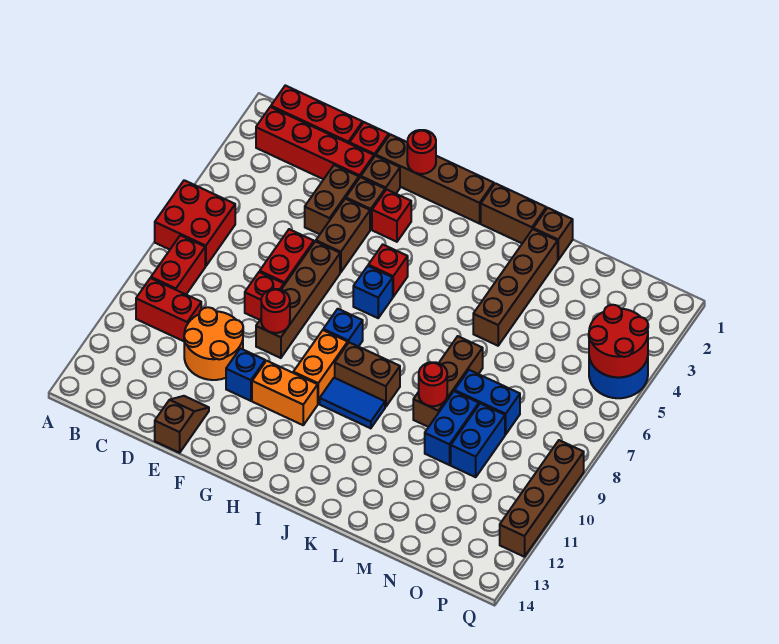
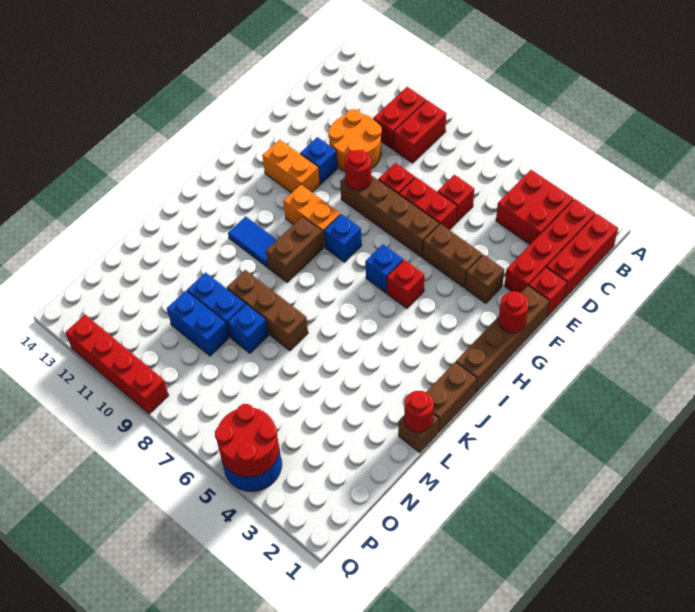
red brick A6:B7 level 1 -> red brick B3:C4 level 1
red brick B8:B9 level 1 -> red brick B9:C9 level 1
brown brick E3:E4 level 1 -> none
brown slope E13:E14 level 1 top 14 -> none
brown brick F2 level 1 -> none
red brick G3 level 1 -> red brick D6 level 1
orange brick G11:H11 level 1 -> orange brick G11:G12 level 1
blue tile I10:J10 level 1 -> blue tile J10:J11 level 1
brown brick L2:L5 level 1 -> none
red round brick L9 level 2 -> red round brick L1 level 2
blue brick M8:N8 level 1 -> blue brick M8 level 1
brown brick Q9:Q12 level 1 -> red brick Q9:Q12 level 1

